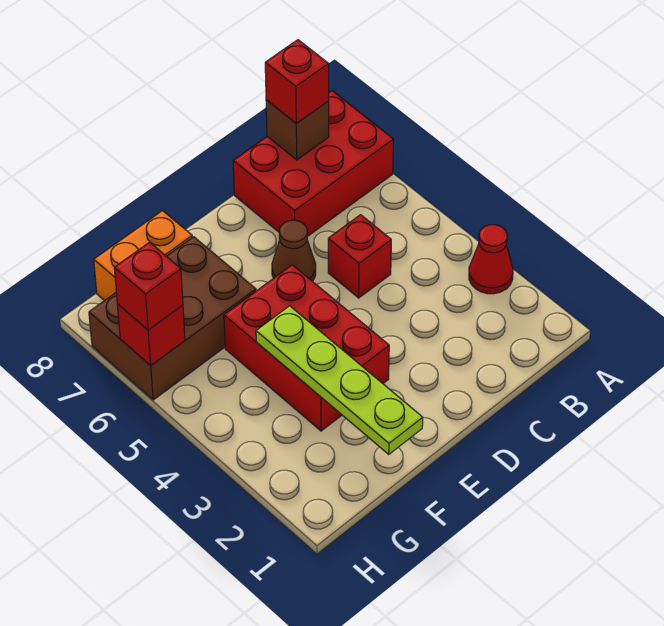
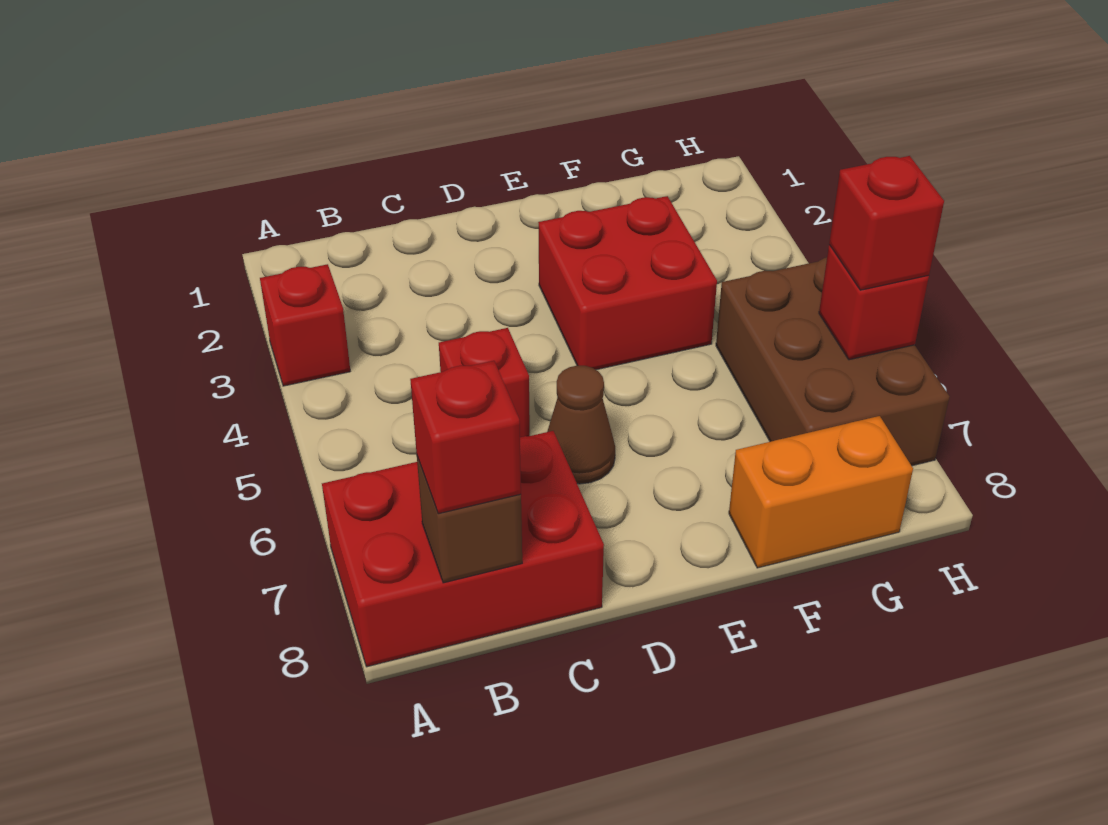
red cone A3 level 1 -> red brick A3 level 1
red brick E3:F5 level 1 -> red brick E3:F4 level 1
lime plate F1:F4 level 2 -> none
brown brick F6:H7 level 1 -> brown brick G5:H7 level 1

